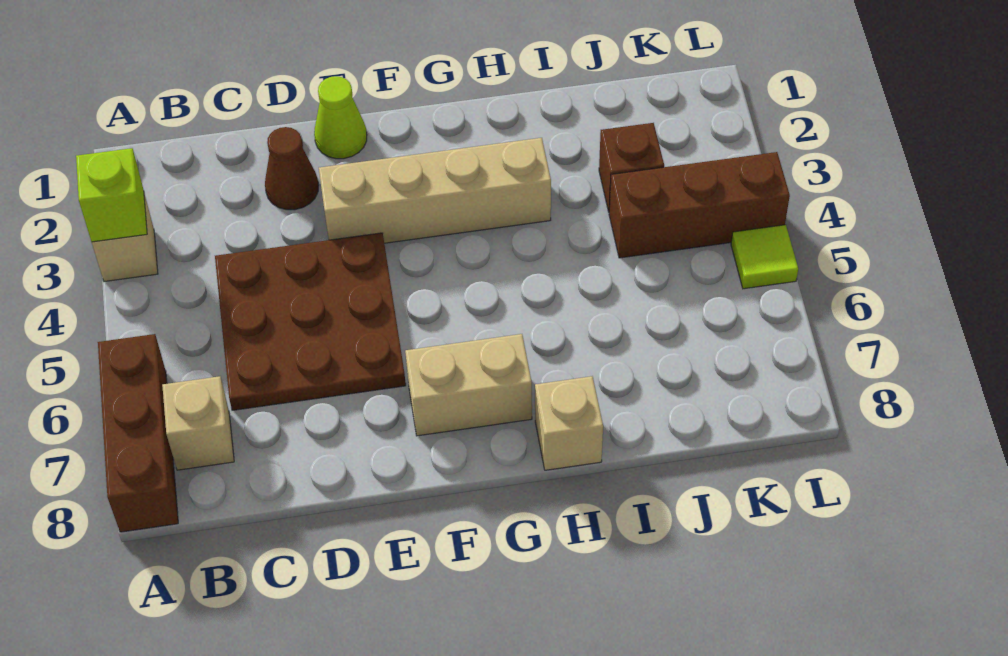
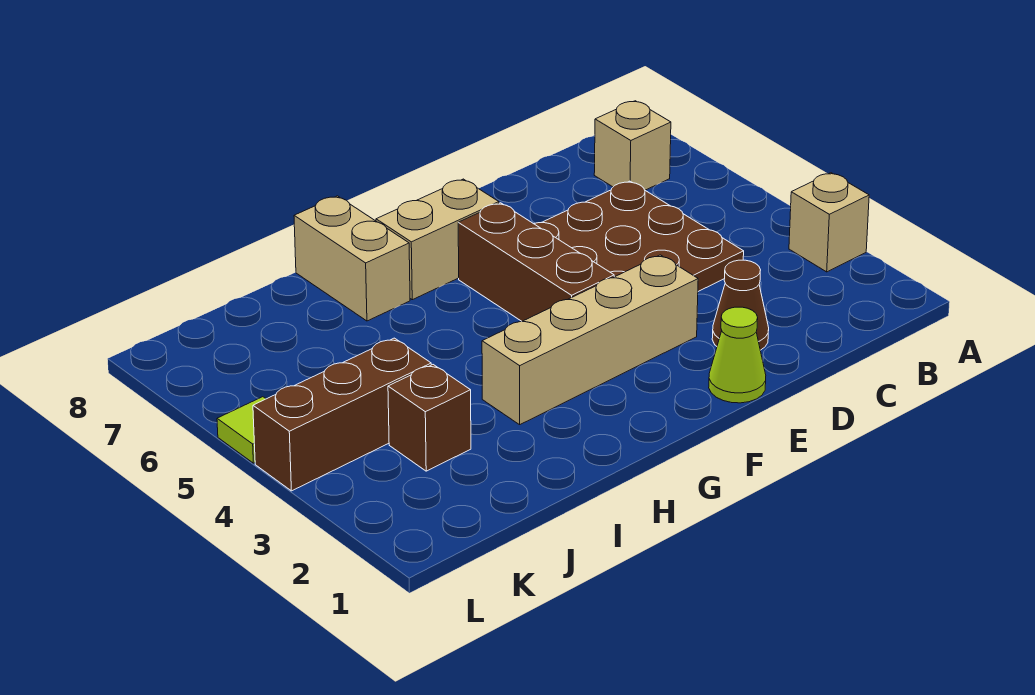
lime brick A3 level 2 -> none
brown brick A6:A8 level 1 -> brown brick F4:F6 level 1
tan brick H8 level 1 -> tan brick H7:H8 level 1

